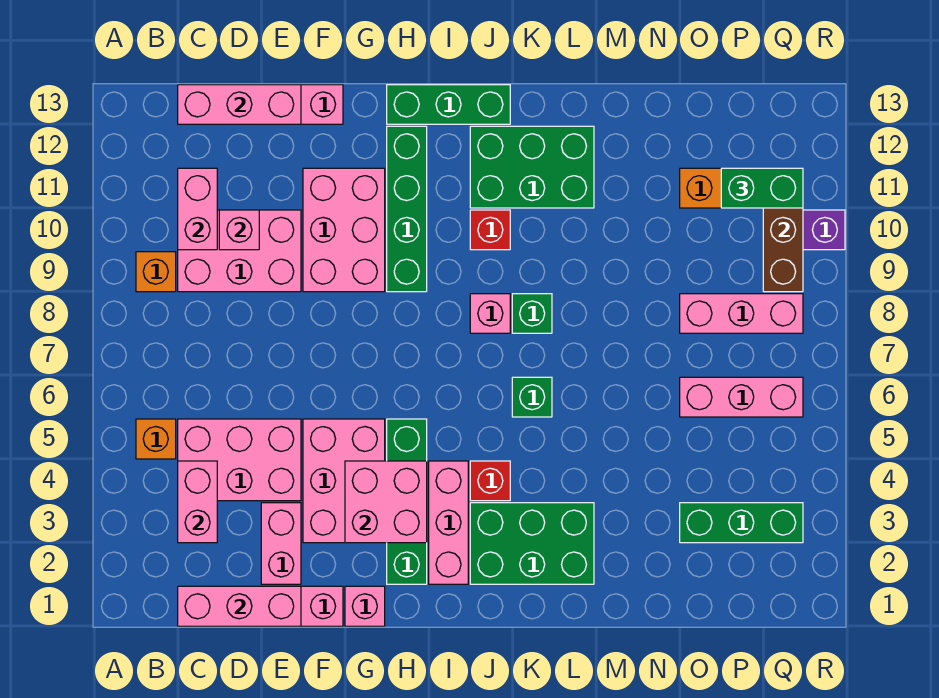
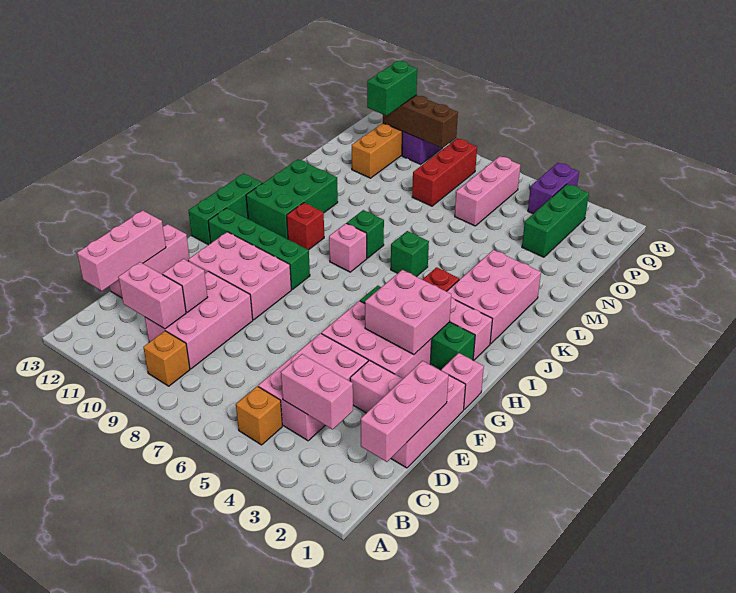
green brick J2:L3 level 1 -> pink brick J2:L3 level 1
pink brick O8:Q8 level 1 -> red brick O8:Q8 level 1
none -> purple brick Q4:R4 level 1

